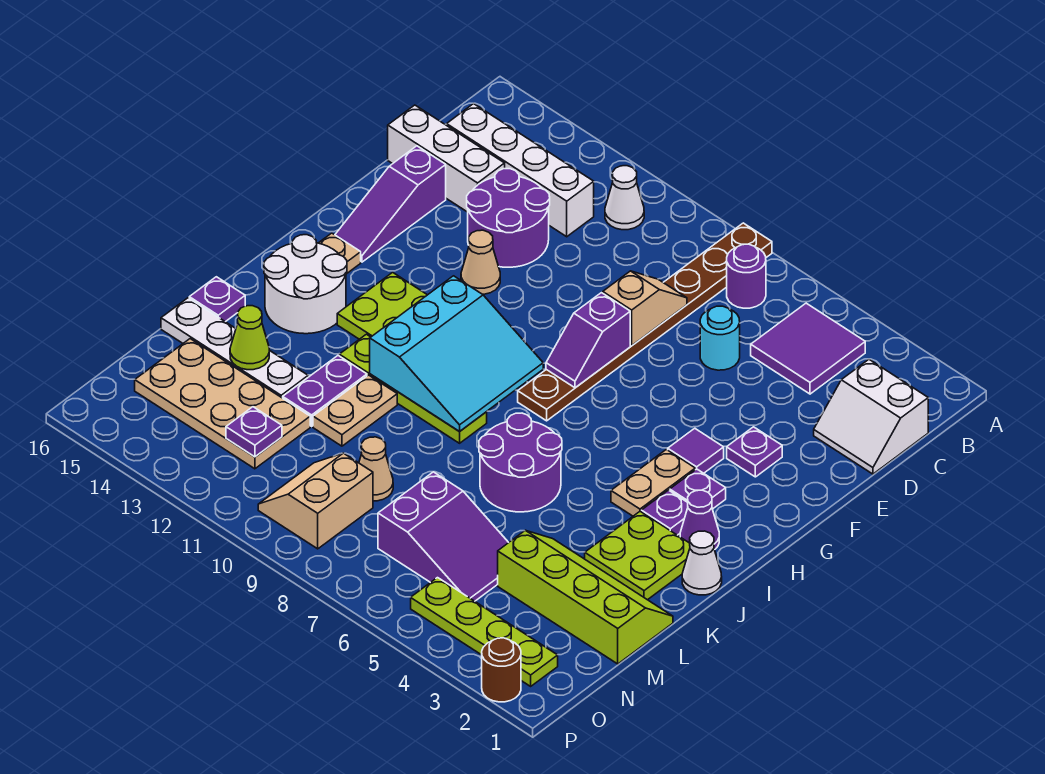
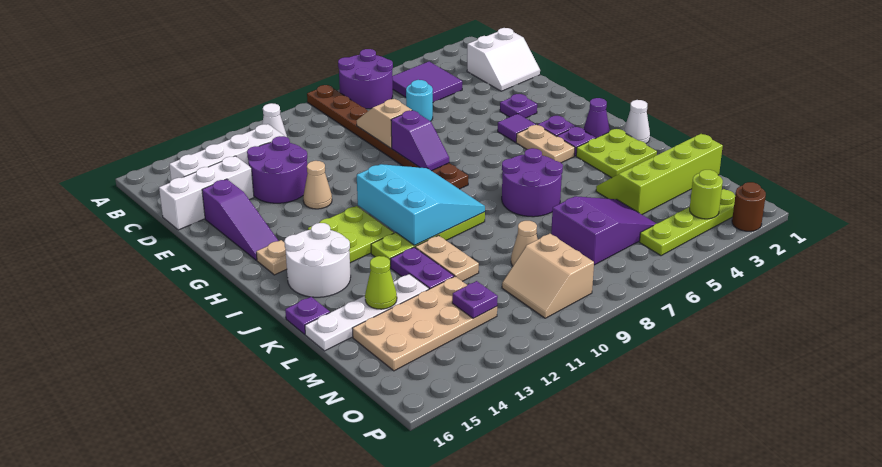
purple round brick B7 level 1 -> purple round brick A6:B7 level 1
none -> lime round brick O3 level 2

